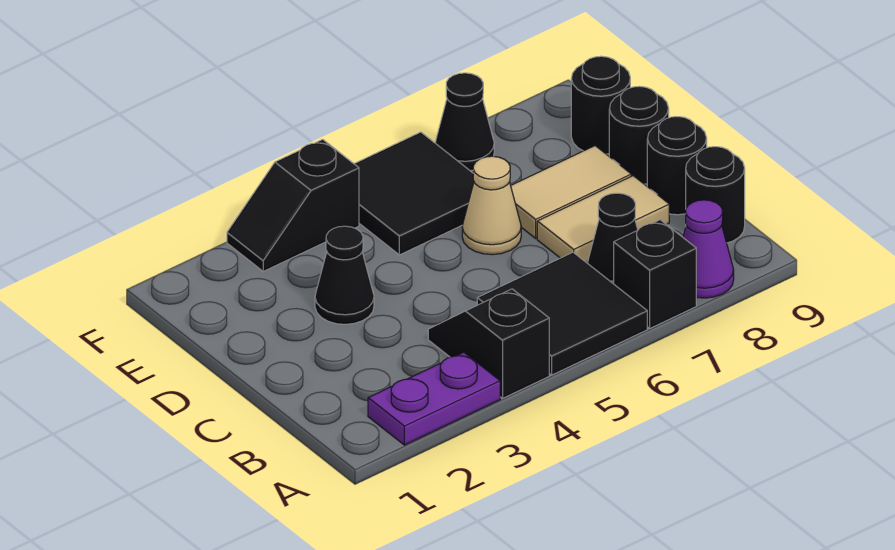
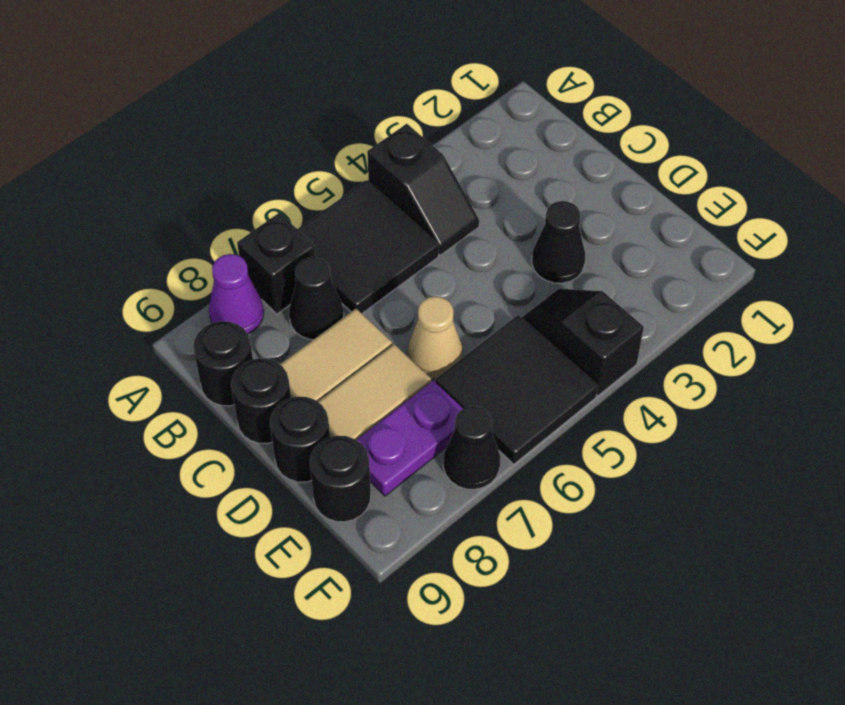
purple plate A2:A3 level 1 -> purple plate E7:E8 level 1
black slope F3:F4 level 1 top 4 -> black slope E4:F4 level 1 top F

